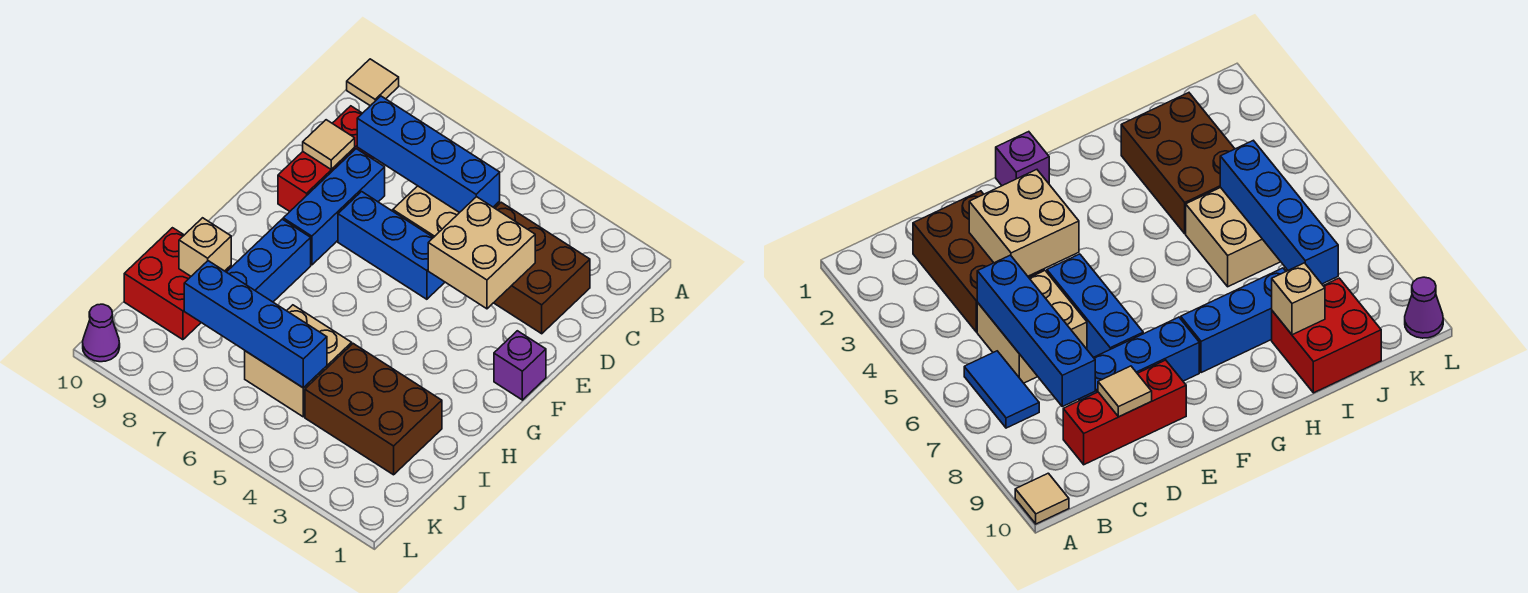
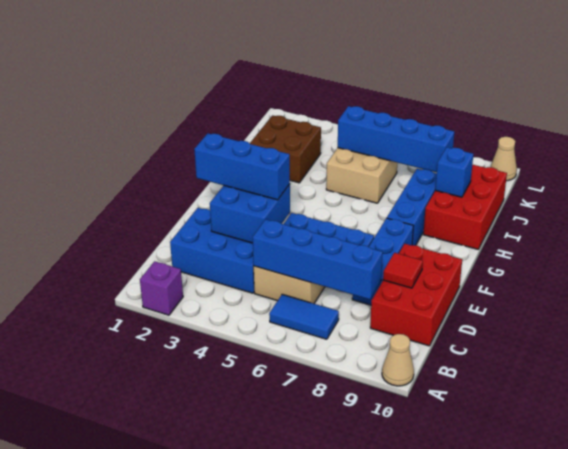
tan tile A10 level 1 -> tan cone A10 level 1
brown brick C2:D4 level 1 -> blue brick C2:D4 level 1
red brick C9:E9 level 1 -> red brick C9:E10 level 1
tan brick D3:E4 level 2 -> blue brick D3:E4 level 2
tan tile D9 level 2 -> red tile D9 level 2
none -> blue brick E2:E4 level 3
purple brick F1 level 1 -> purple brick A2 level 1
brown brick I2:J4 level 1 -> brown brick I2:J3 level 1
red brick I9:J10 level 1 -> red brick H9:J10 level 1
tan brick I9 level 2 -> blue brick I9 level 2
purple cone L10 level 1 -> tan cone L10 level 1

